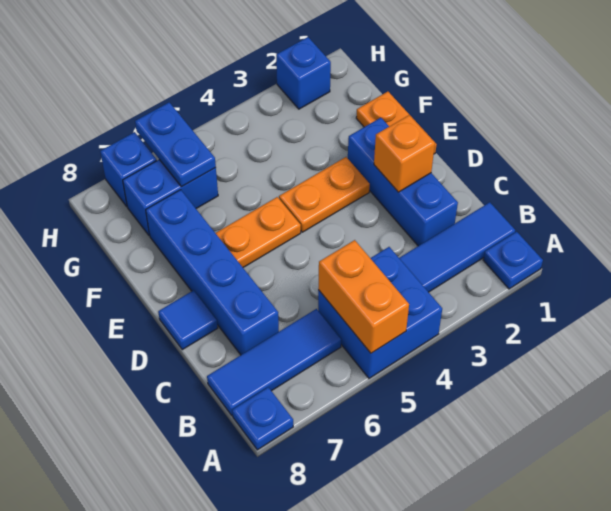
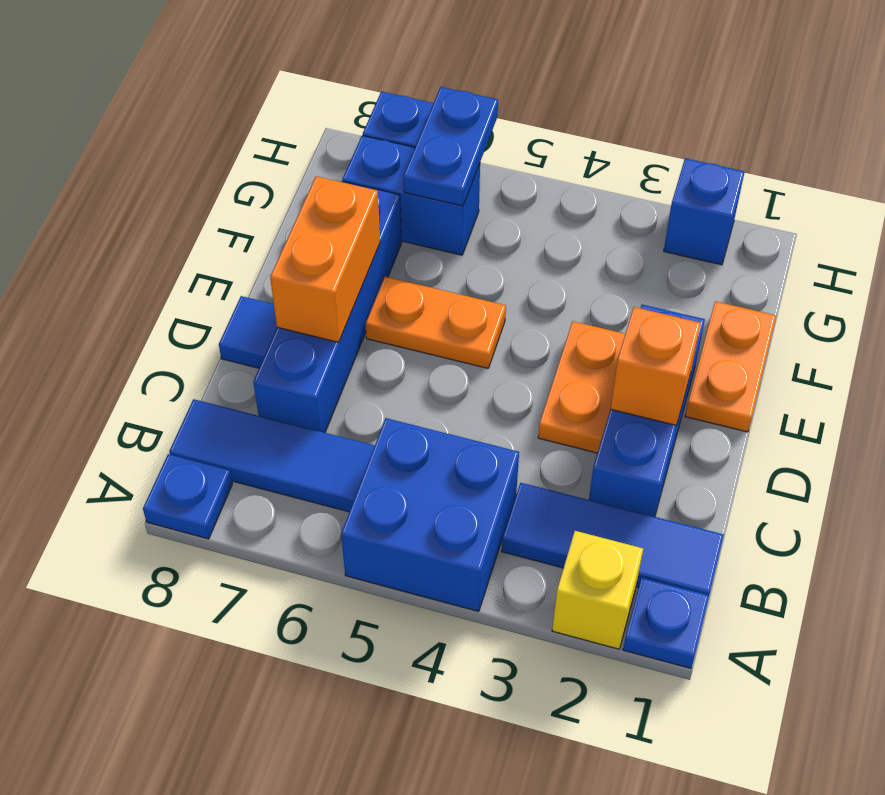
none -> yellow brick A2 level 1
orange brick A5:B5 level 2 -> orange brick D7:E7 level 2
orange plate E3:E4 level 1 -> orange plate D3:E3 level 1

